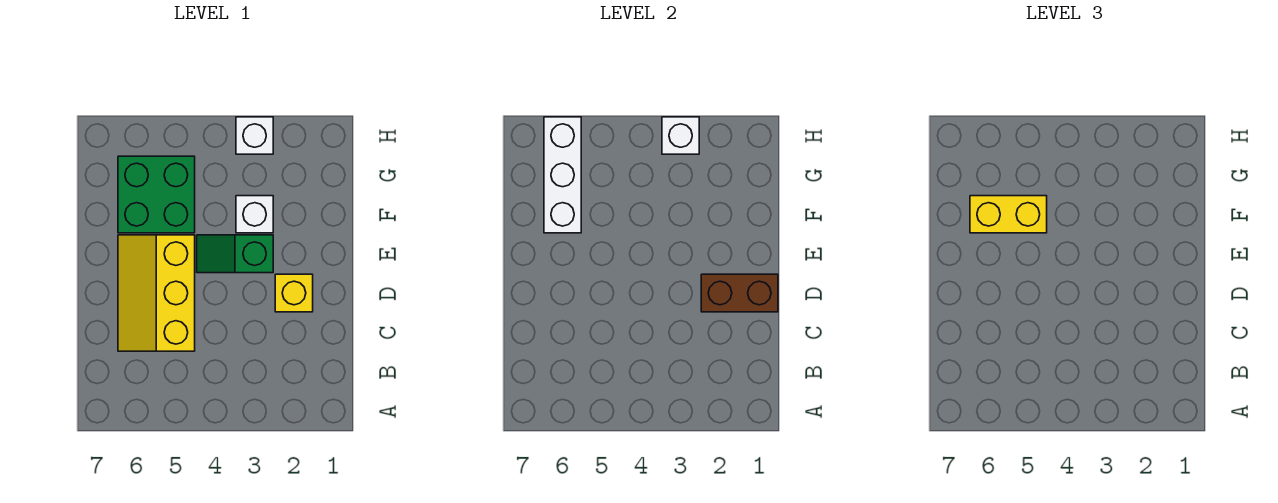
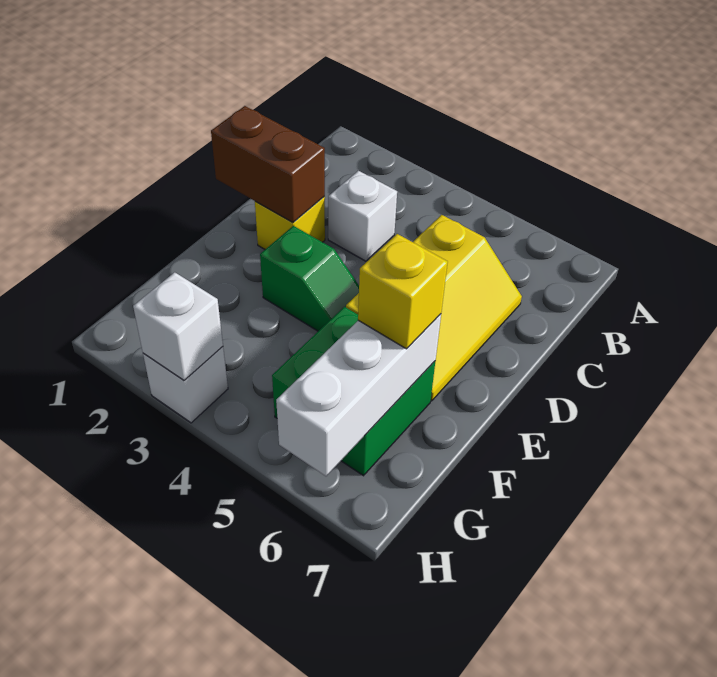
white brick F3 level 1 -> white brick C3 level 1
yellow brick F5:F6 level 3 -> yellow brick F6 level 3

